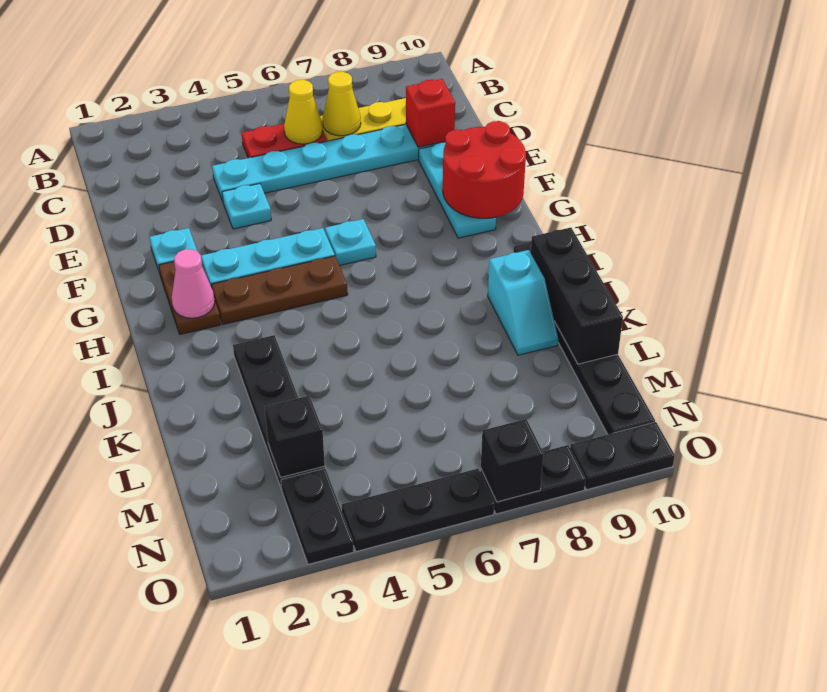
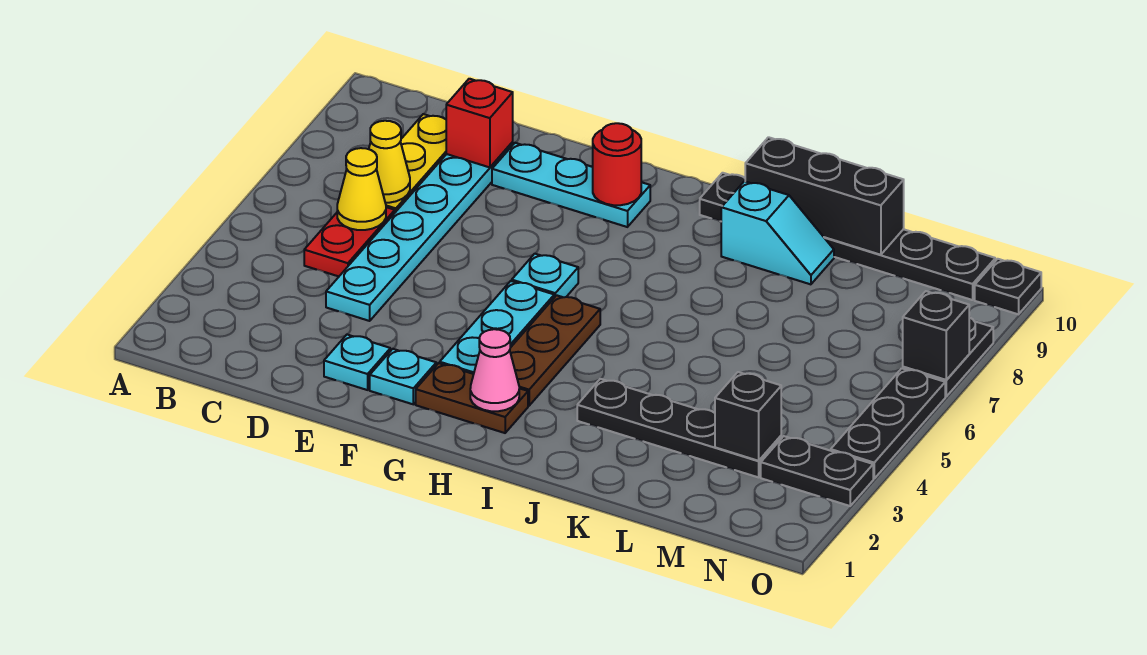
cyan plate E4 level 1 -> cyan plate E2 level 1
red round brick F9:G10 level 2 -> red round brick G9 level 2
black plate O9:O10 level 1 -> black plate O10 level 1

